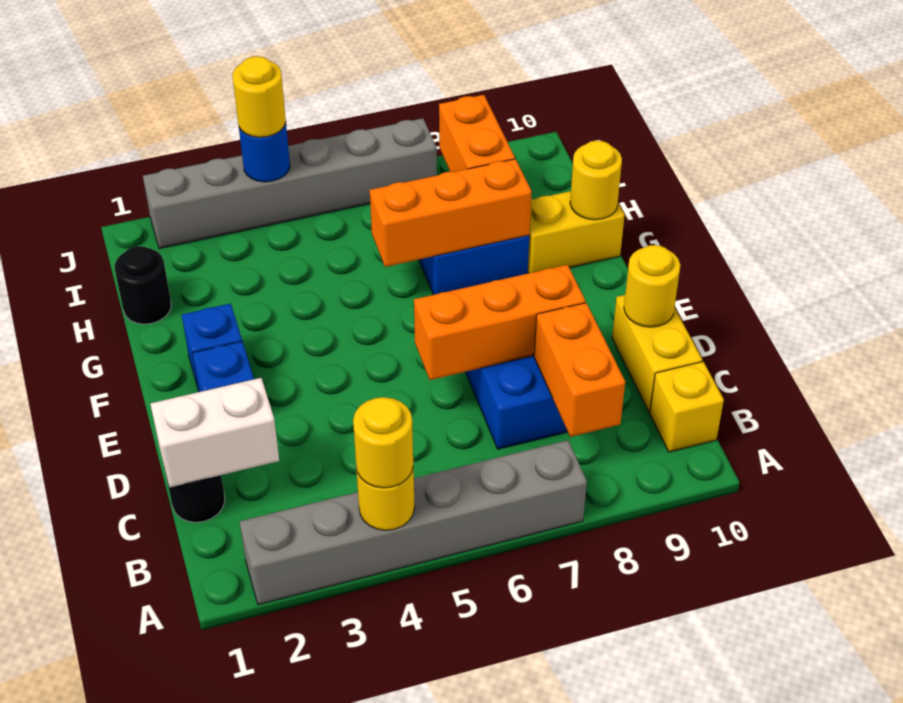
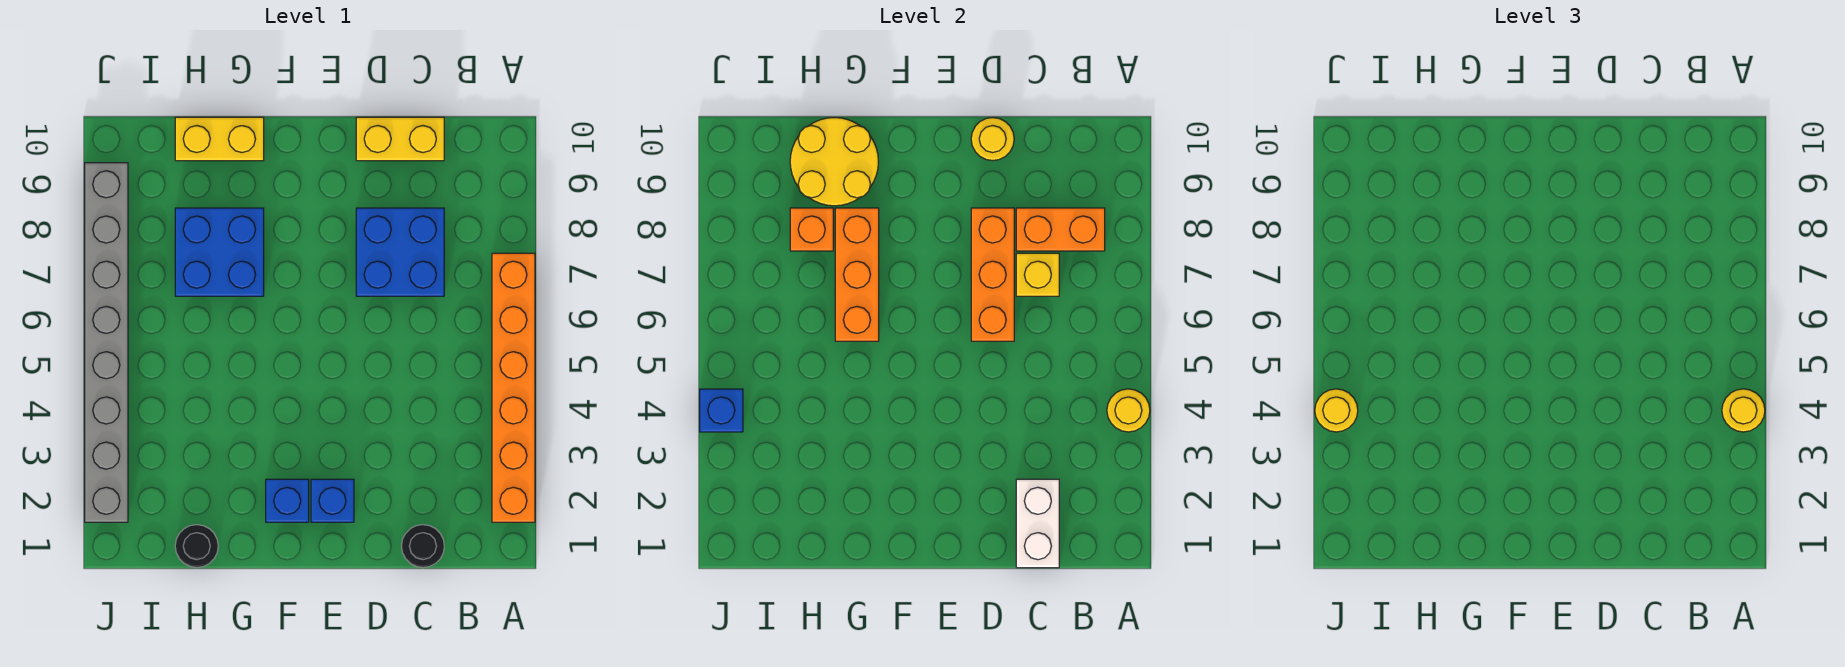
grey brick A2:A7 level 1 -> orange brick A2:A7 level 1
yellow brick B10 level 1 -> yellow brick C7 level 2
yellow brick G9:G10 level 1 -> yellow brick G10:H10 level 1
yellow round brick G10 level 2 -> yellow round brick G9:H10 level 2
orange brick H8:I8 level 2 -> orange brick H8 level 2
grey brick J2:J7 level 1 -> grey brick J2:J9 level 1
blue round brick J4 level 2 -> blue brick J4 level 2

